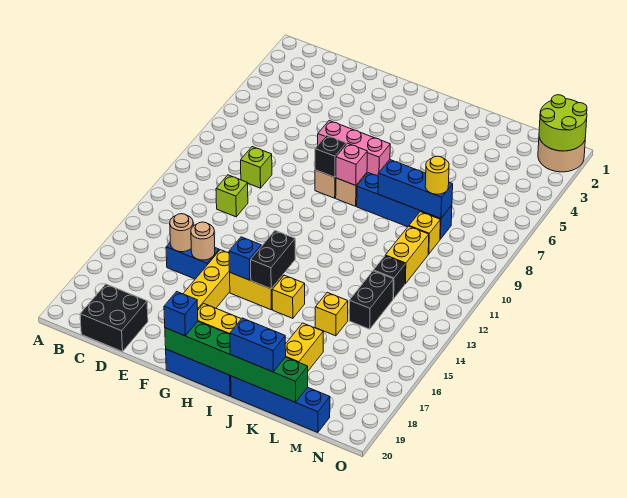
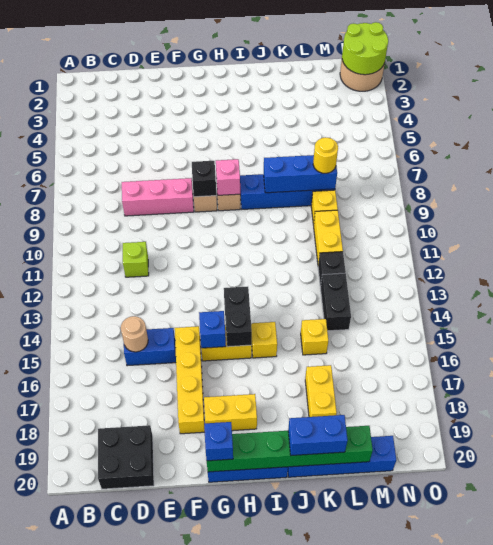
lime brick D9 level 1 -> none
tan round brick E15 level 2 -> none
pink brick F6:H6 level 1 -> pink brick D8:F8 level 1

